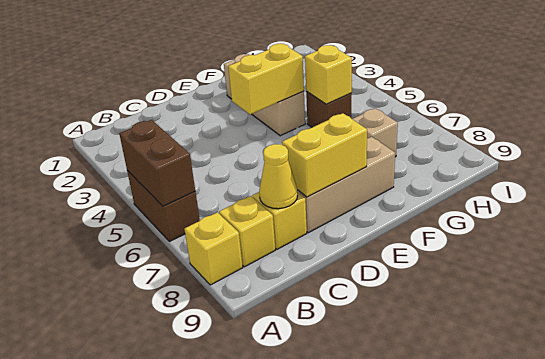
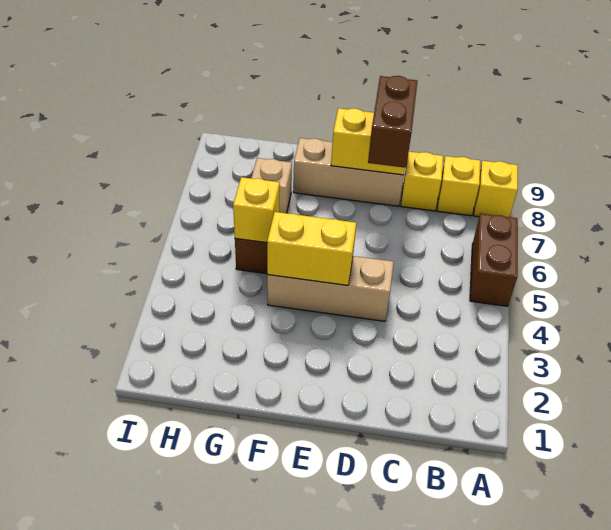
brown brick A5:A6 level 2 -> brown brick D7:D8 level 3
yellow cone C8 level 2 -> none
tan brick F2:F4 level 1 -> tan brick D4:F4 level 1

